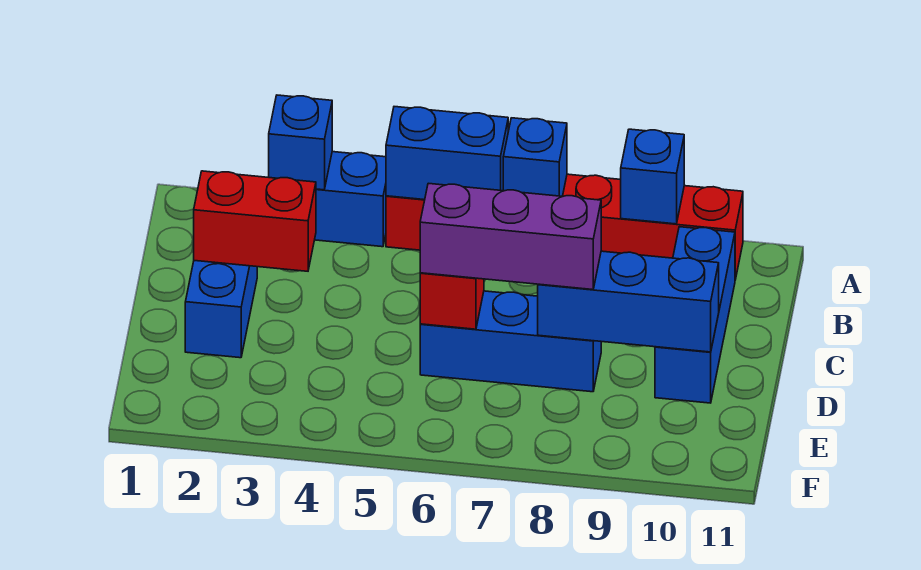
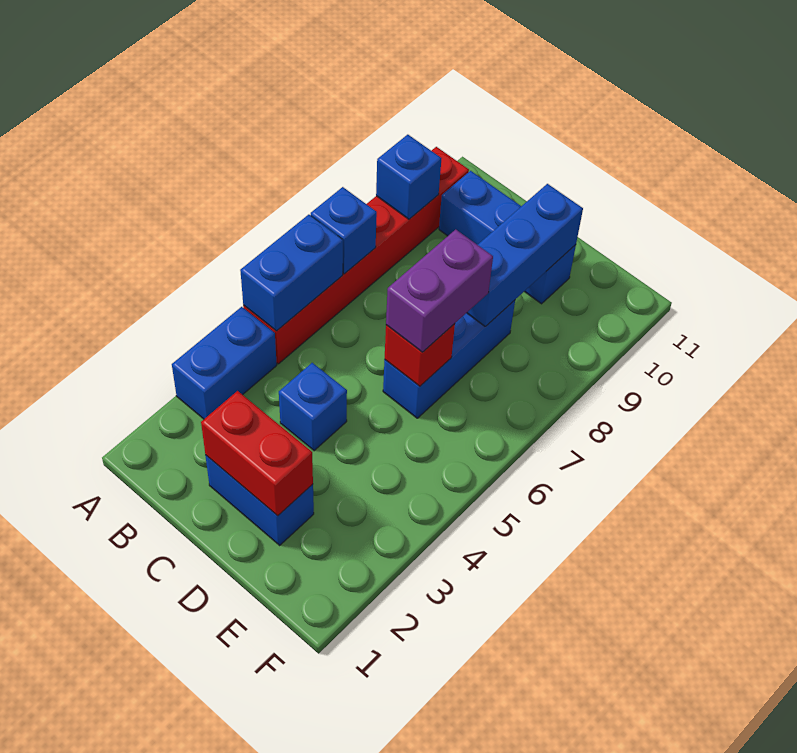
blue brick A3 level 2 -> blue brick C4 level 1
red brick C2:C3 level 2 -> red brick C2:D2 level 2
purple brick D6:D8 level 3 -> purple brick D6:D7 level 3

